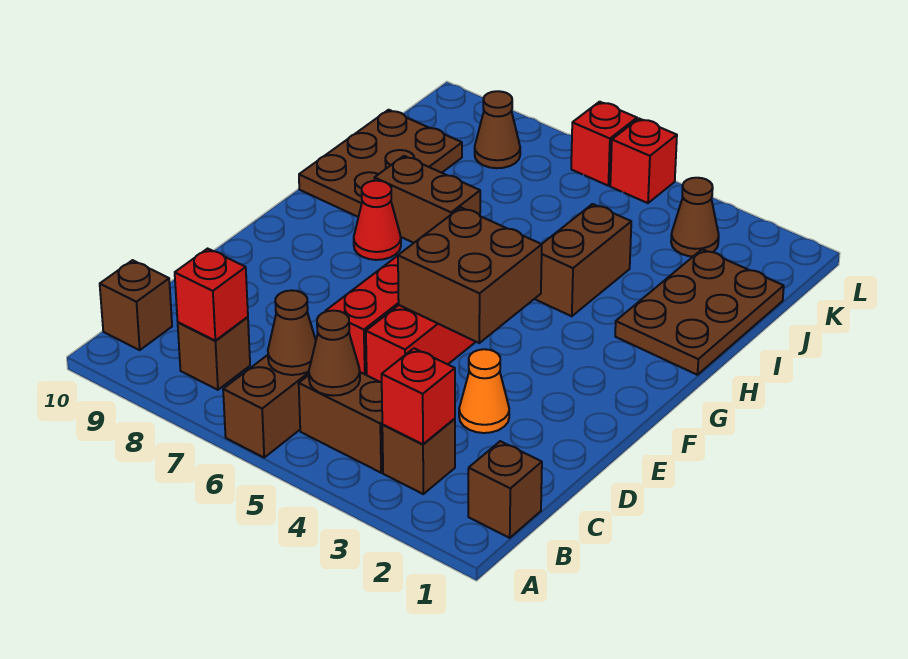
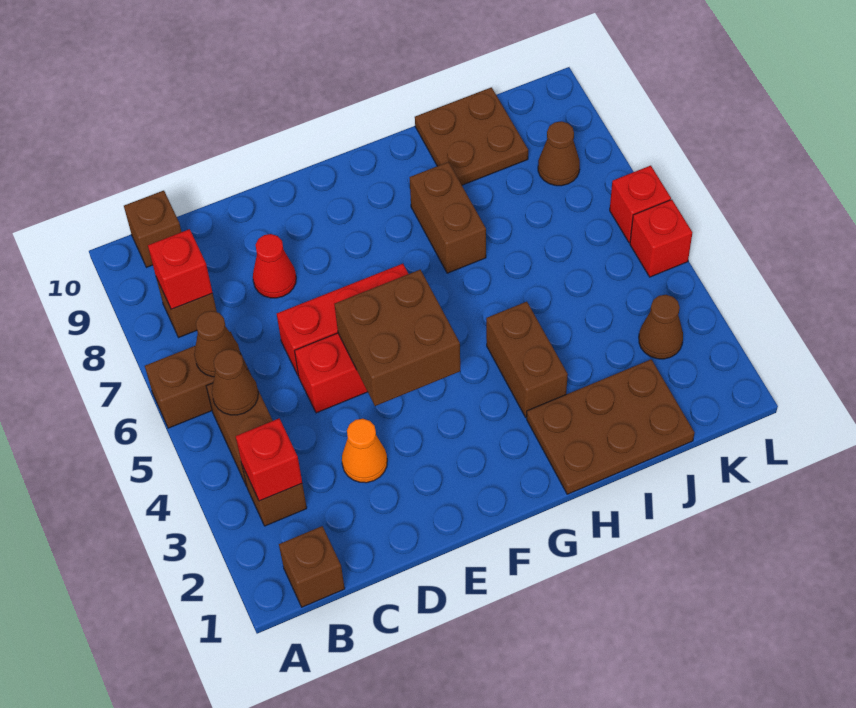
red cone G8 level 1 -> red cone D8 level 1
brown brick H4:I4 level 1 -> brown brick H3:H4 level 1
brown plate H9:J10 level 1 -> brown plate I9:J10 level 1

